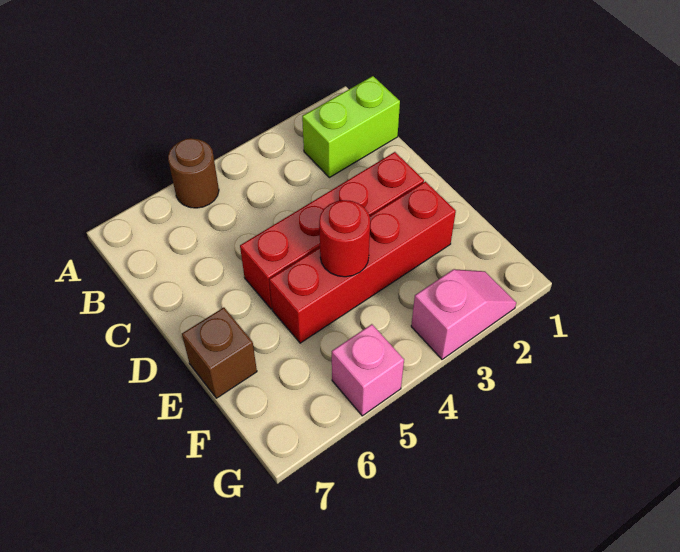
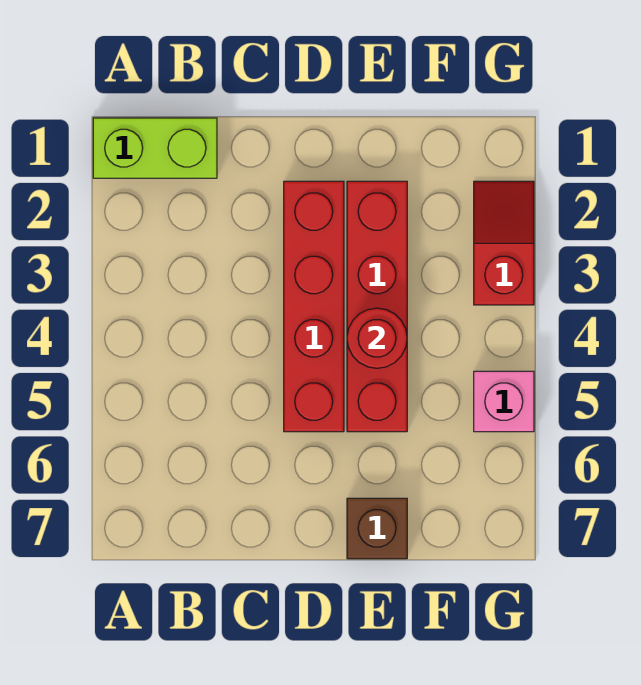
brown round brick A5 level 1 -> none
lime brick B1:B2 level 1 -> lime brick A1:B1 level 1
pink slope G2:G3 level 1 top 3 -> red slope G2:G3 level 1 top 3

